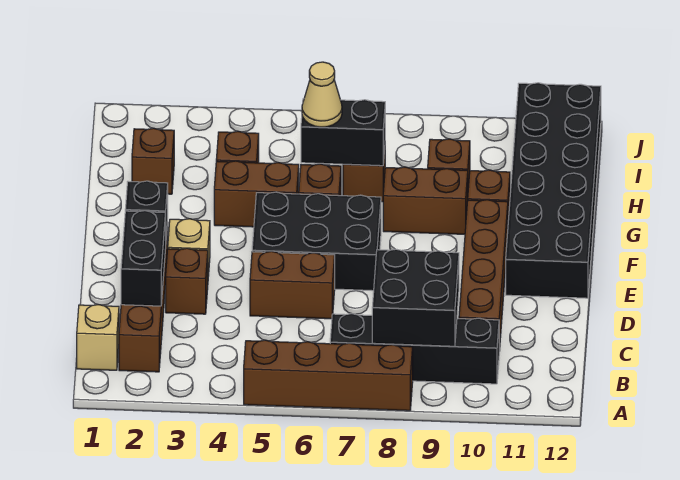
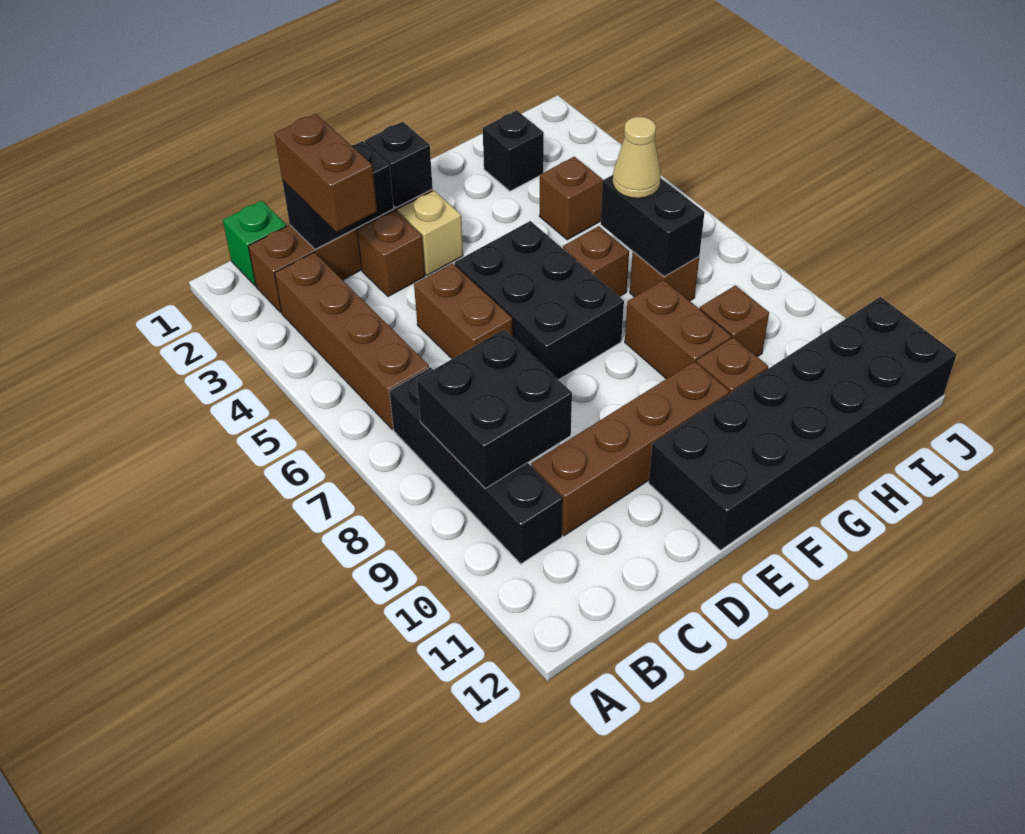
brown brick A5:A8 level 1 -> brown brick B3:B6 level 1
tan brick B1 level 1 -> green brick B1 level 1
brown brick G4:G5 level 1 -> brown brick C2:C3 level 3
brown brick H2 level 1 -> black brick H2 level 1

